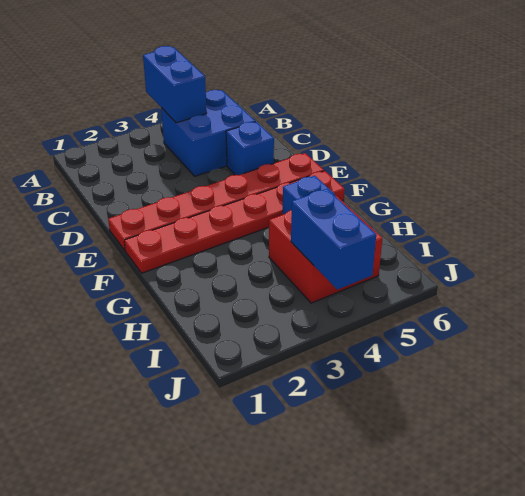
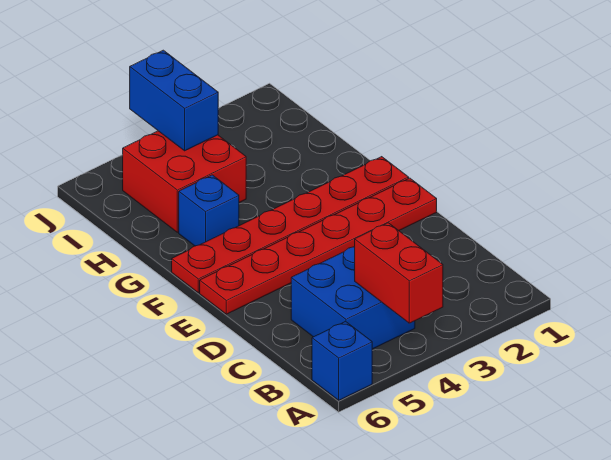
blue brick A4:B4 level 2 -> red brick A4:B4 level 2
blue brick D5 level 1 -> blue brick A6 level 1

